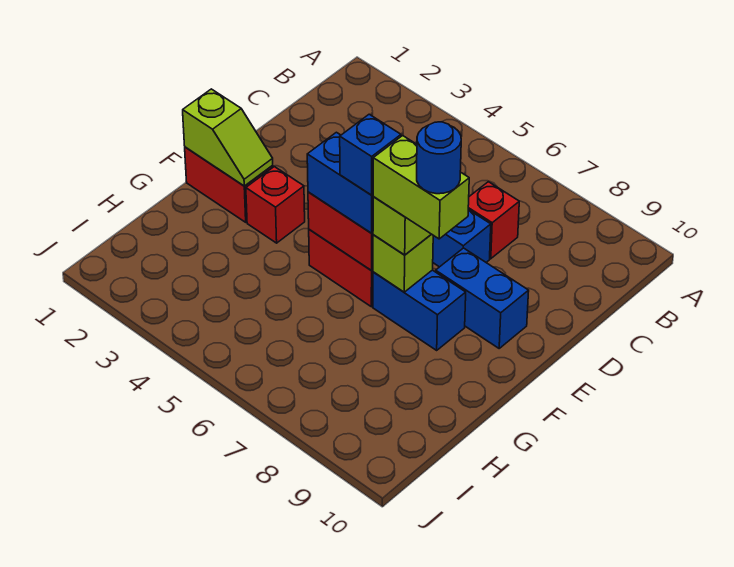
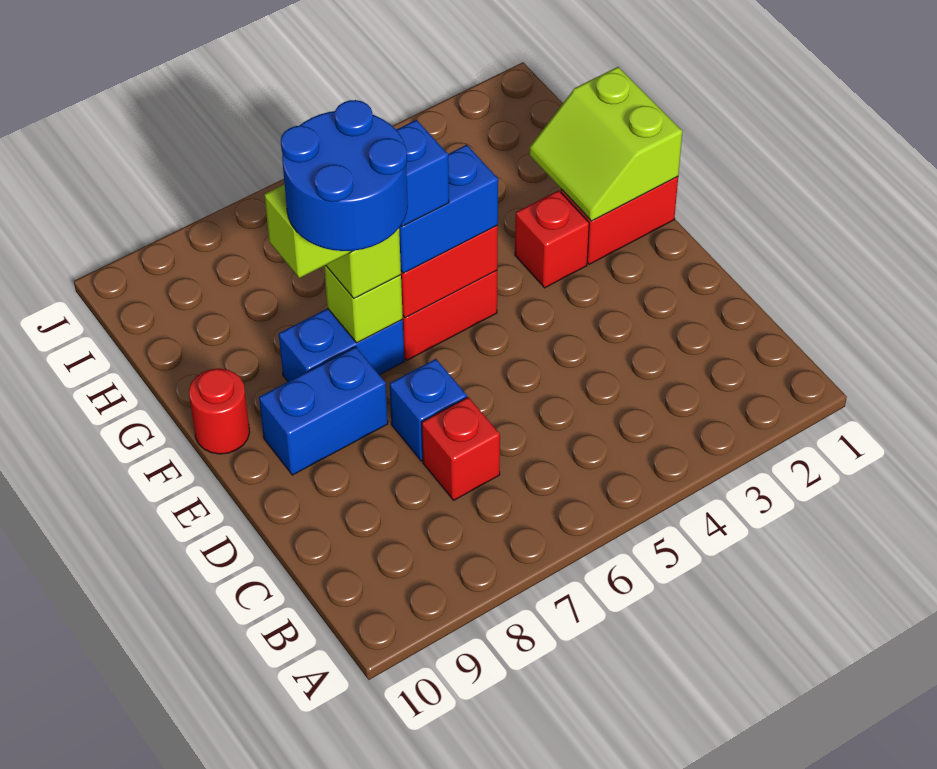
lime slope F1:F2 level 2 top 1 -> lime slope F1:G2 level 2 top 1
blue round brick F8 level 5 -> blue round brick E7:F8 level 5
none -> red round brick F10 level 1

